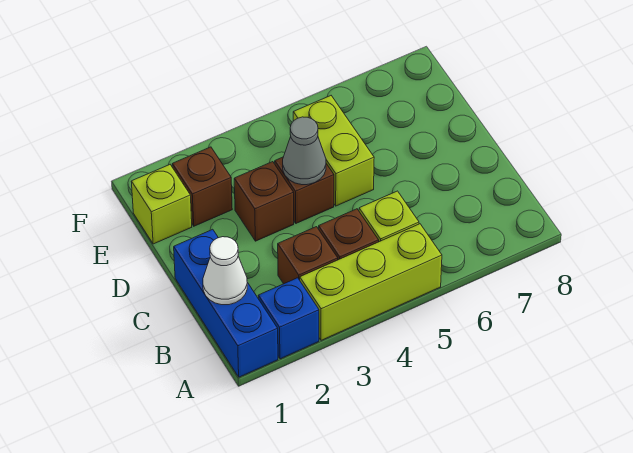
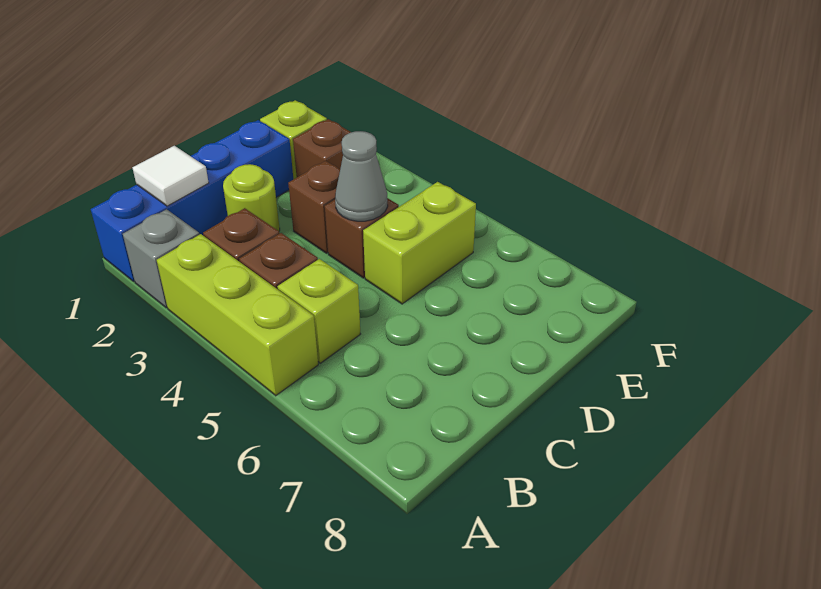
blue brick A1:C1 level 1 -> blue brick A1:D1 level 1
blue brick A2 level 1 -> grey brick A2 level 1
white cone B1 level 2 -> white tile B1 level 2
none -> lime round brick C2 level 1

